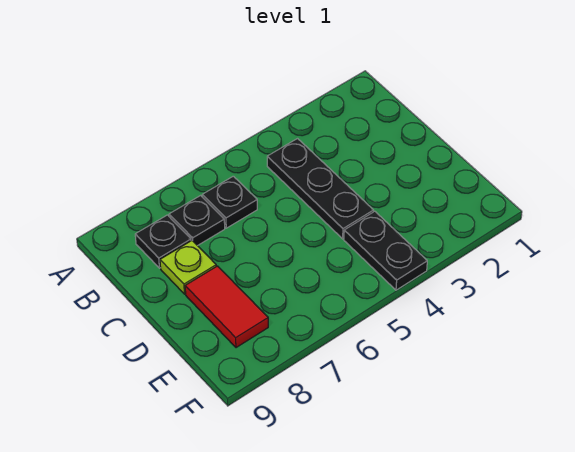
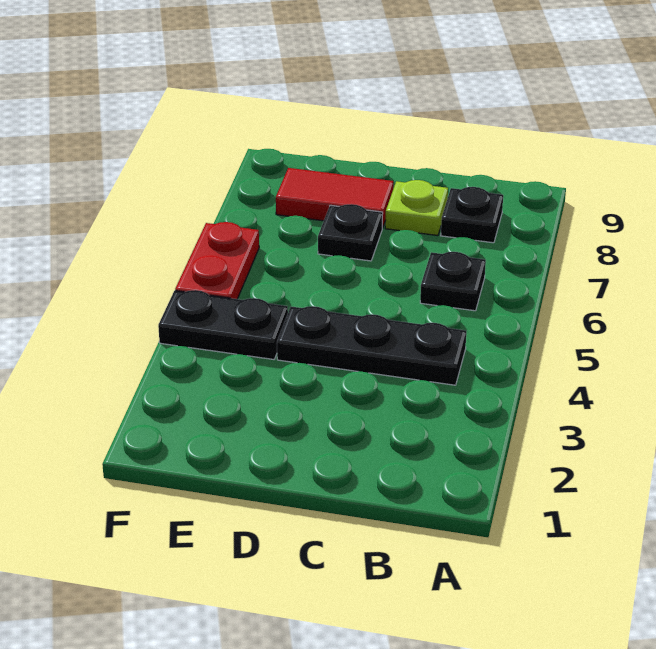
black plate B7 level 1 -> black plate D7 level 1
none -> red plate F5:F6 level 1

